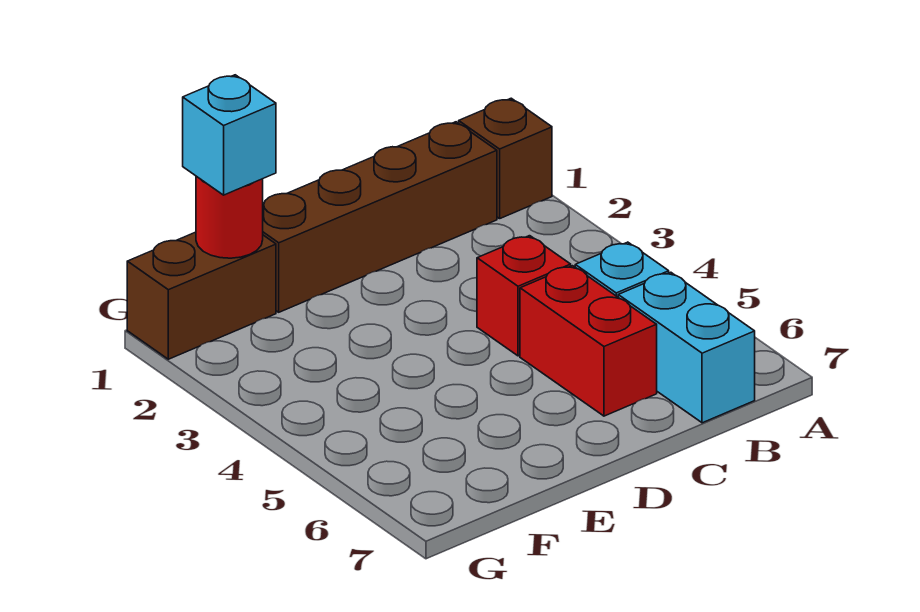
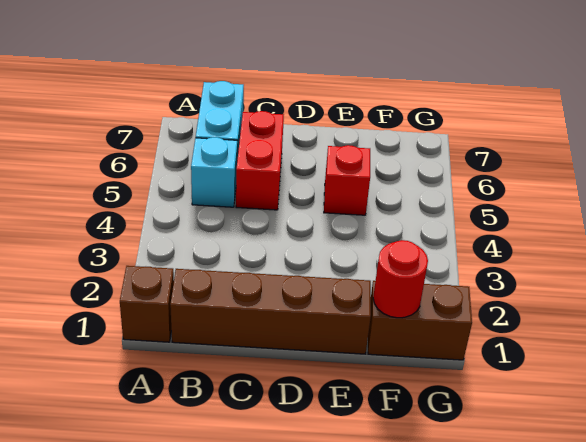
red brick C4 level 1 -> red brick E5 level 1
cyan brick F1 level 3 -> none

